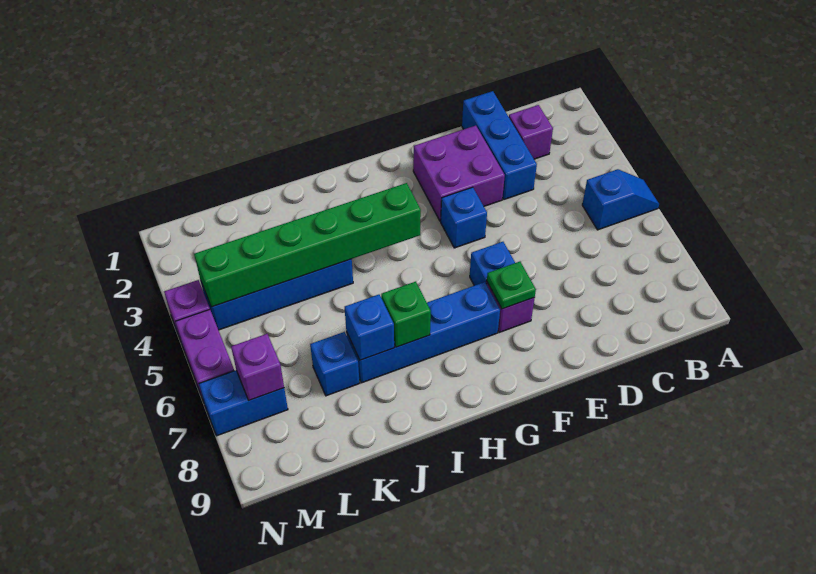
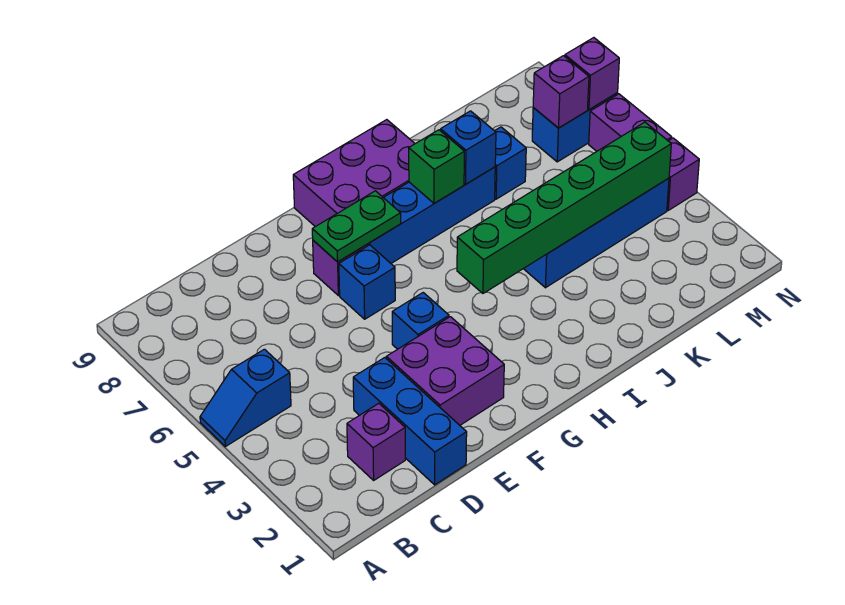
green plate F7 level 2 -> green plate F7:G7 level 2
none -> purple brick G8:I9 level 1
none -> purple brick N7 level 2

